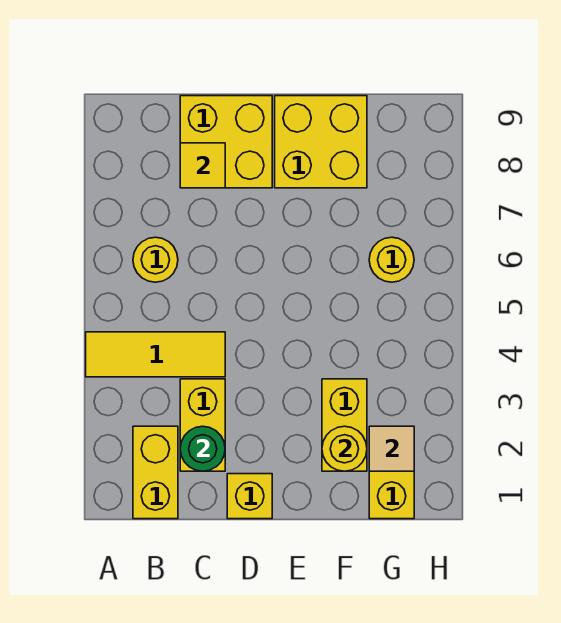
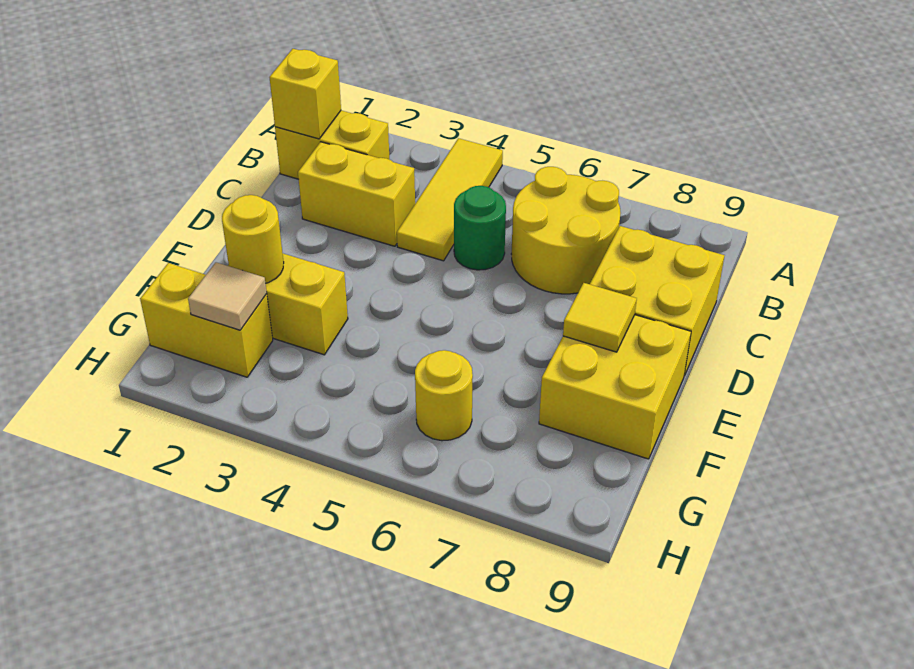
yellow round brick B6 level 1 -> yellow round brick B6:C7 level 1
green round brick C2 level 2 -> green round brick C5 level 1
yellow tile C8 level 2 -> yellow tile E8 level 2
yellow brick D1 level 1 -> yellow brick B1 level 2

